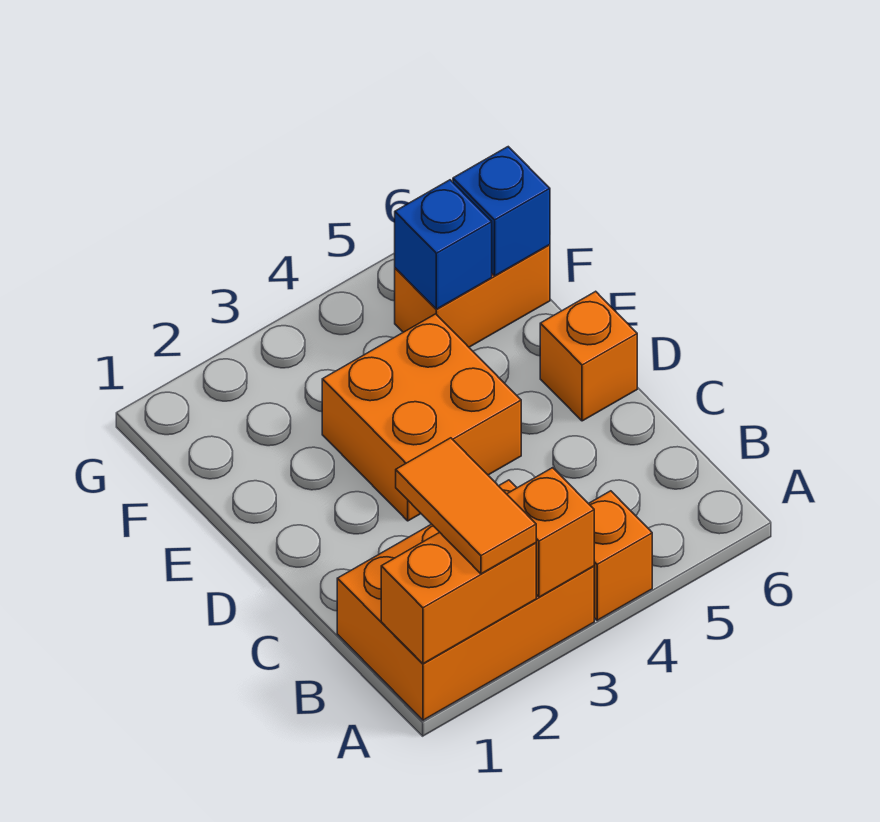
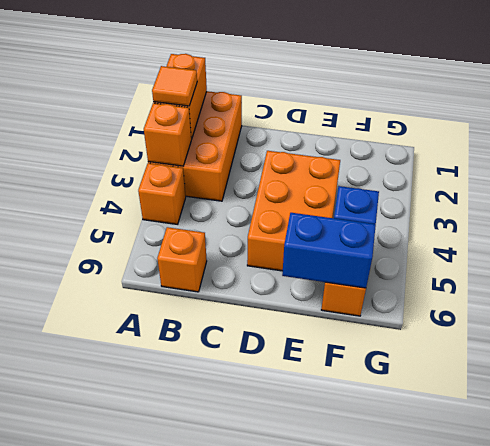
orange tile A2:B2 level 3 -> orange tile A2 level 3
orange brick D3:E4 level 1 -> orange brick D3:E5 level 1
orange brick D6 level 1 -> orange brick B6 level 1
blue brick F6 level 2 -> blue brick E6:F6 level 2

